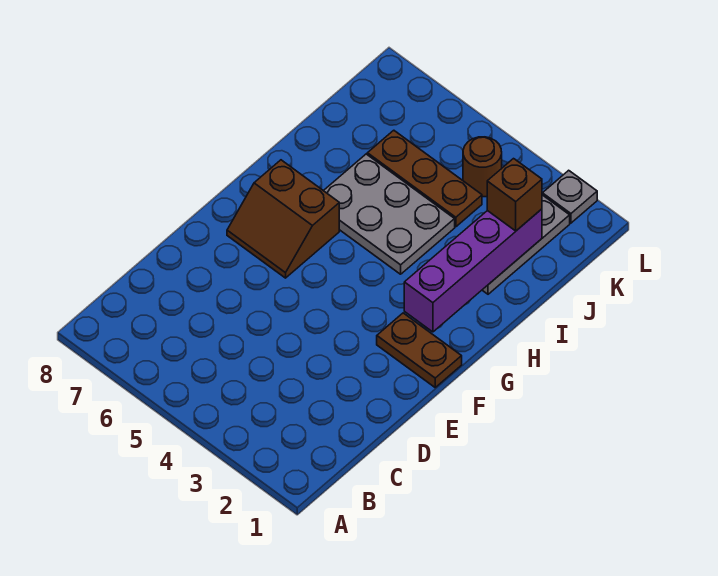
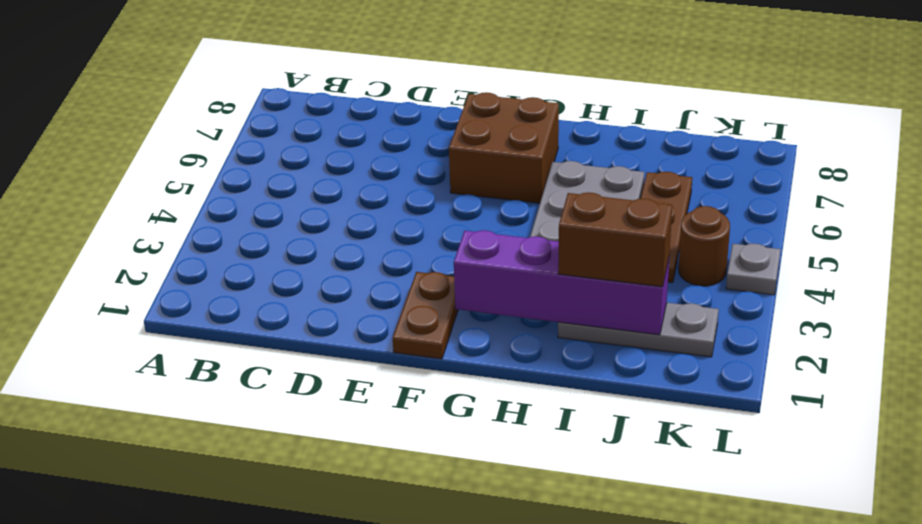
brown slope F6:G7 level 1 top G -> brown brick F6:G7 level 1
brown brick J2 level 3 -> brown brick I2:J2 level 3
grey plate L2 level 1 -> grey plate L4 level 1

